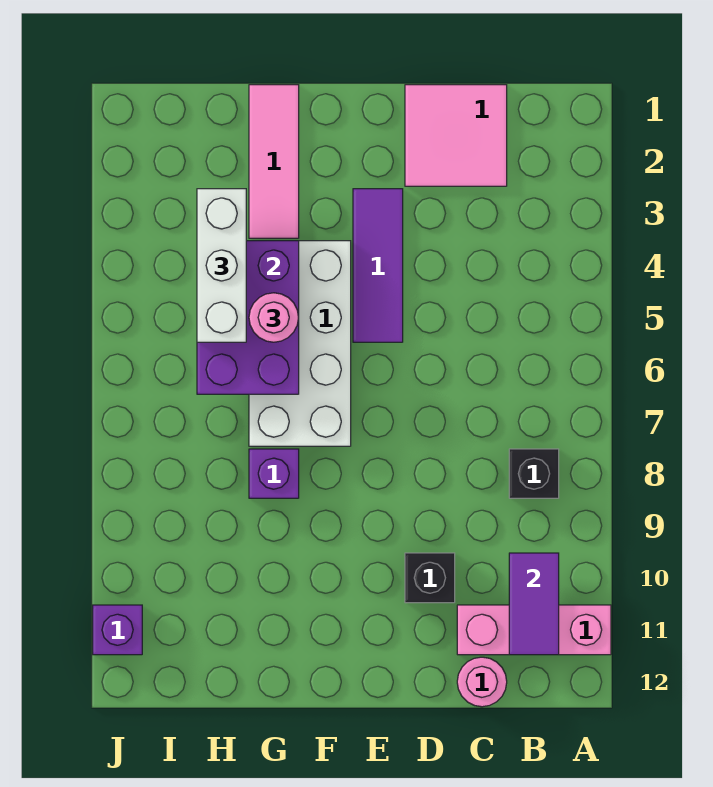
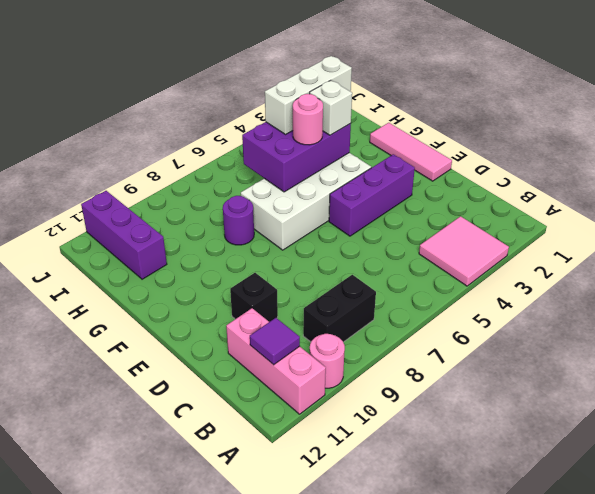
black brick B8 level 1 -> black brick B8:B9 level 1
purple tile B10:B11 level 2 -> purple tile B11 level 2
pink tile C1:D2 level 1 -> pink tile A3:B4 level 1
pink round brick C12 level 1 -> pink round brick A10 level 1
purple tile E3:E5 level 1 -> purple brick E3:E5 level 1
pink tile G1:G3 level 1 -> pink tile E1:G1 level 1
none -> white brick G4 level 3
purple brick G8 level 1 -> purple round brick G8 level 1
purple brick J11 level 1 -> purple brick H11:J11 level 1

